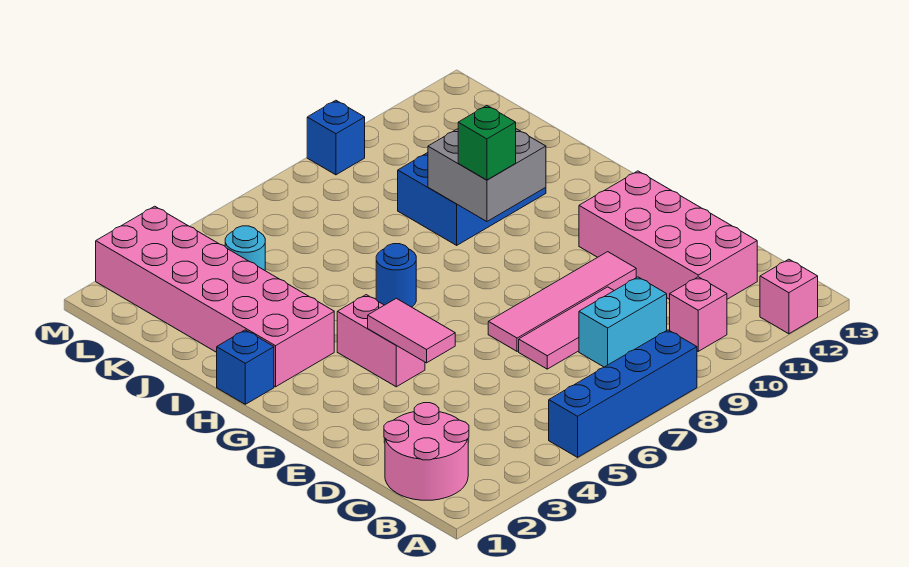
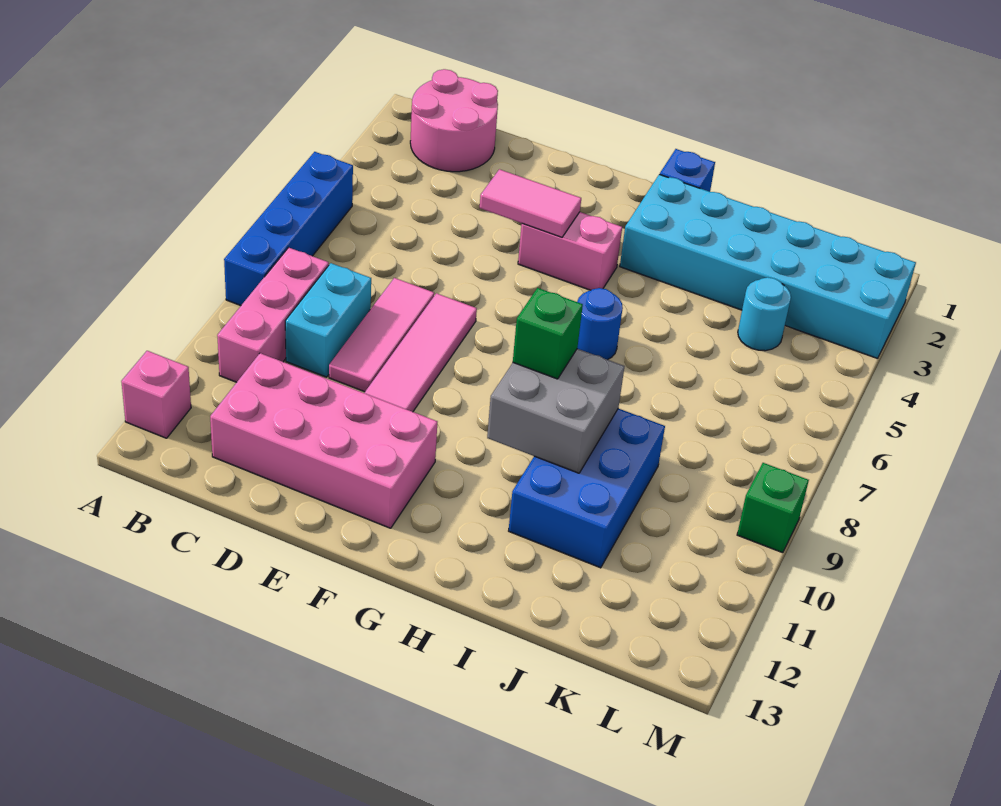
pink brick B10 level 1 -> pink brick B8:B10 level 1
pink brick H2:M3 level 1 -> cyan brick H2:M3 level 1
blue brick M9 level 1 -> green brick M9 level 1

